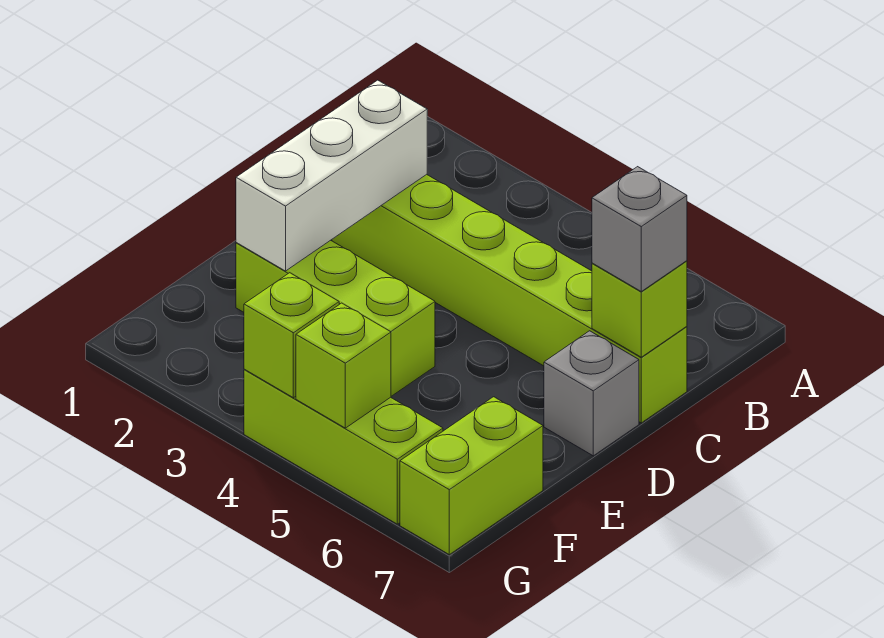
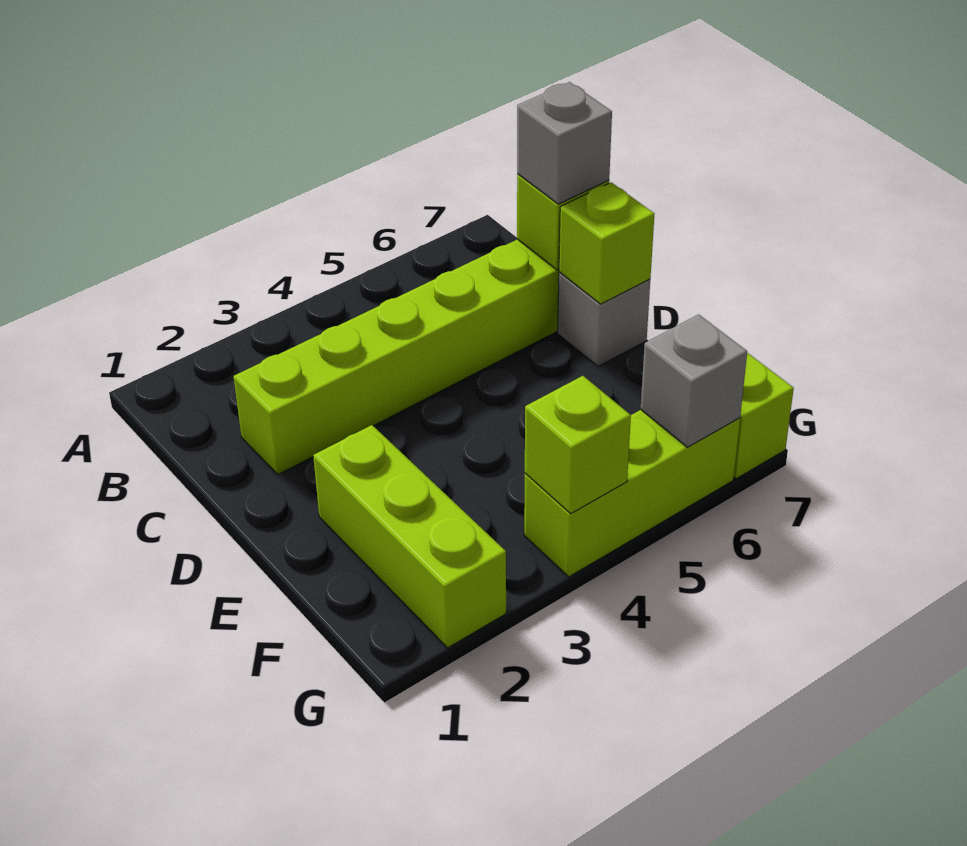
white brick C2:E2 level 2 -> none
lime brick E2:E4 level 1 -> lime brick E2:G2 level 1
lime brick G5 level 2 -> lime brick D7 level 2
none -> grey brick G6 level 2

